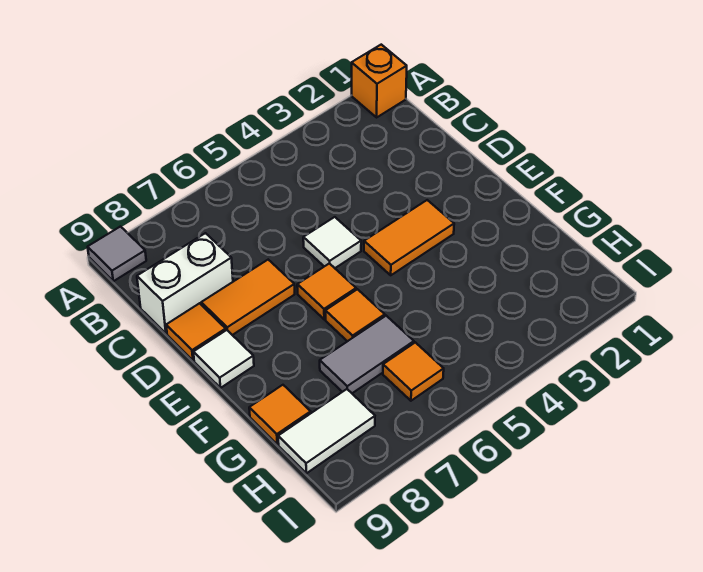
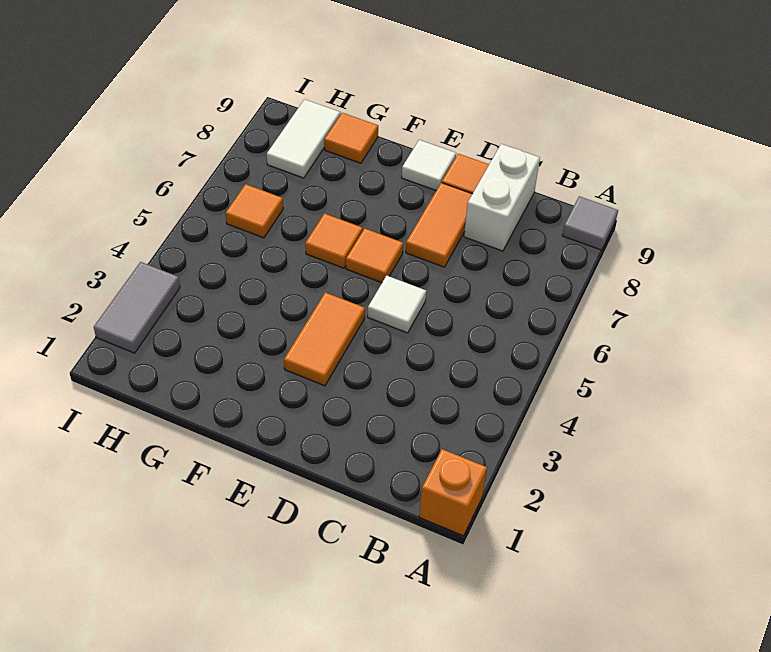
grey tile G6:G7 level 1 -> grey tile I2:I3 level 1

